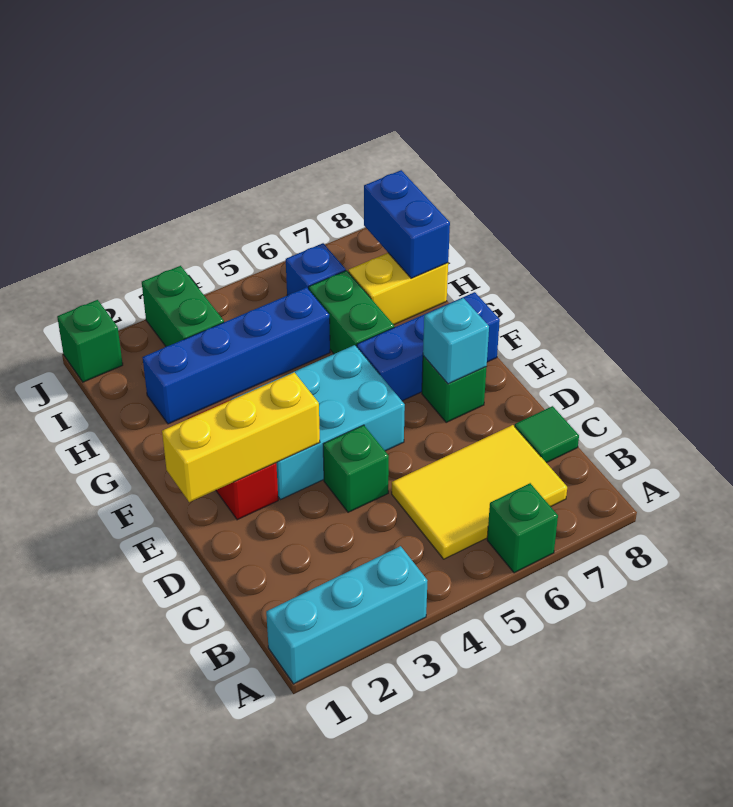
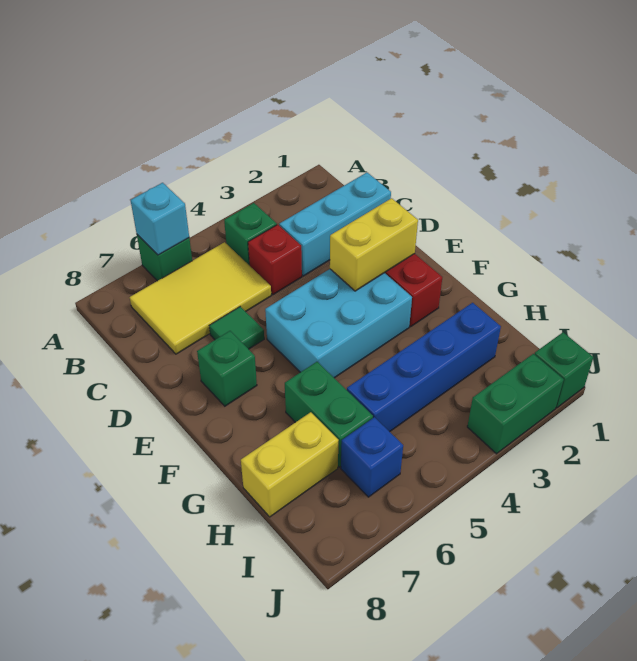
cyan brick A1:A3 level 1 -> cyan brick C1:C3 level 1
none -> red brick C4 level 1
green tile C8 level 1 -> green tile D6 level 1
green brick D4 level 1 -> green brick B4 level 1
yellow brick E1:E3 level 2 -> yellow brick E2:E3 level 2
cyan brick E7 level 2 -> cyan brick A6 level 2
blue brick F6:F8 level 1 -> none
blue brick H8:I8 level 2 -> none
green brick I3:J3 level 1 -> green brick J2:J3 level 1

